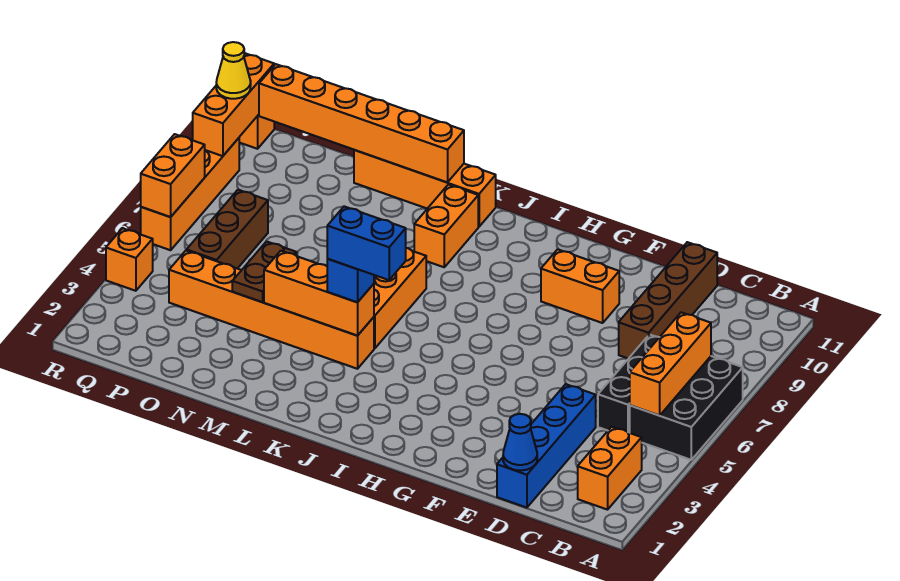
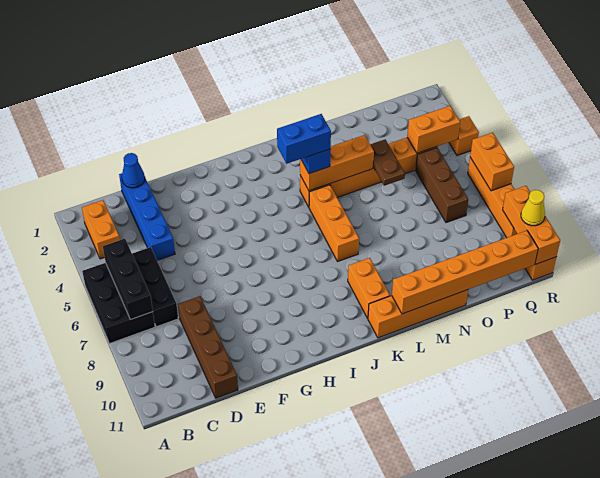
orange brick B5:B7 level 2 -> black brick B5:B7 level 2
orange brick F9:G9 level 1 -> orange brick P4:Q4 level 2

